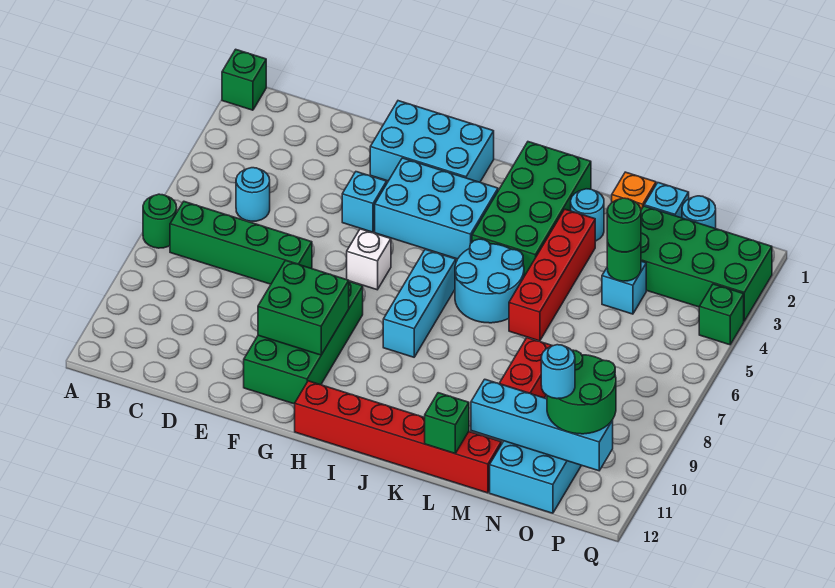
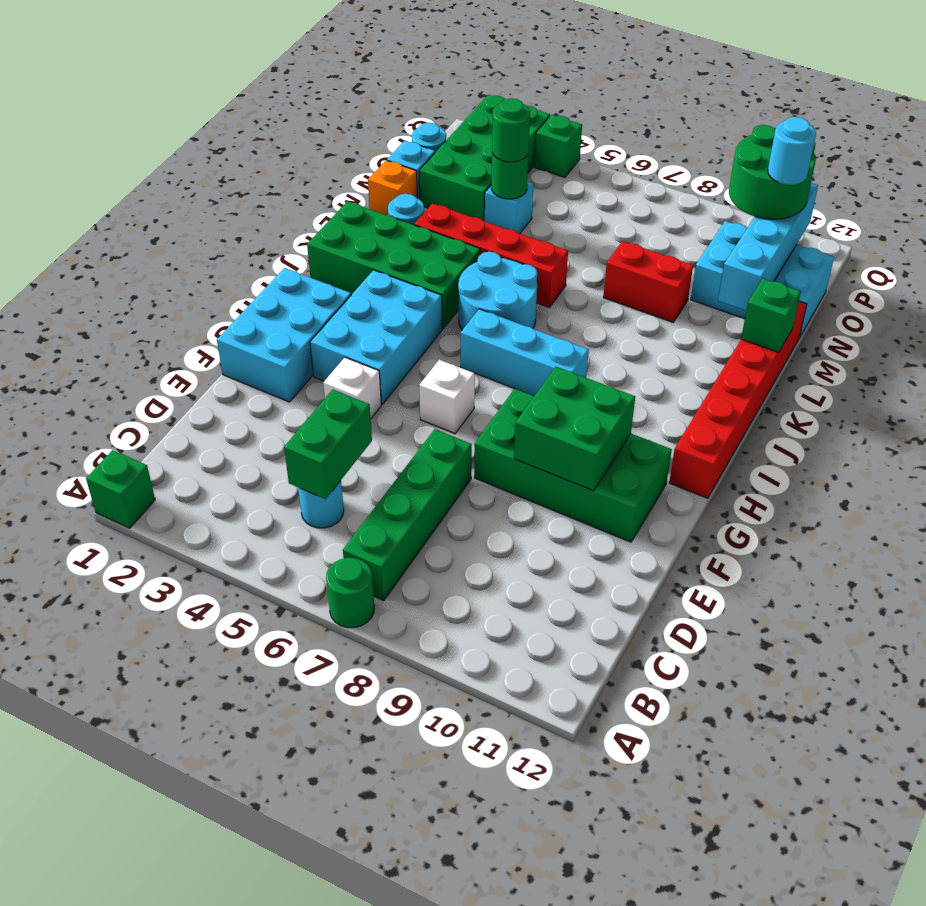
none -> green brick C5:D5 level 2
cyan brick F4 level 1 -> white brick F4 level 1

